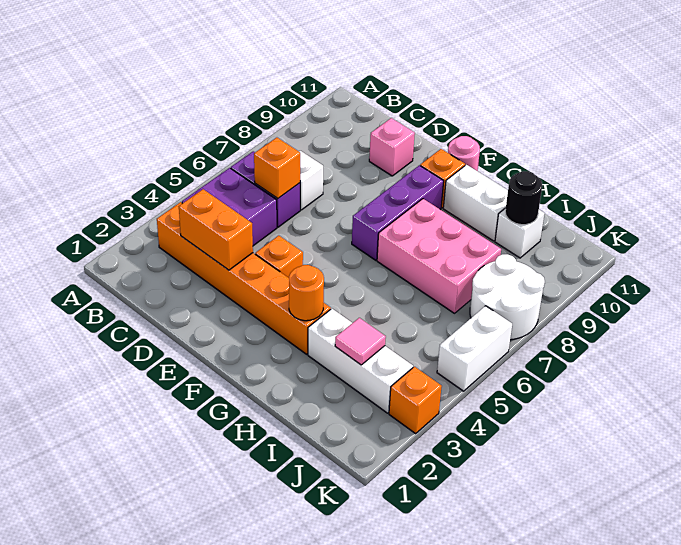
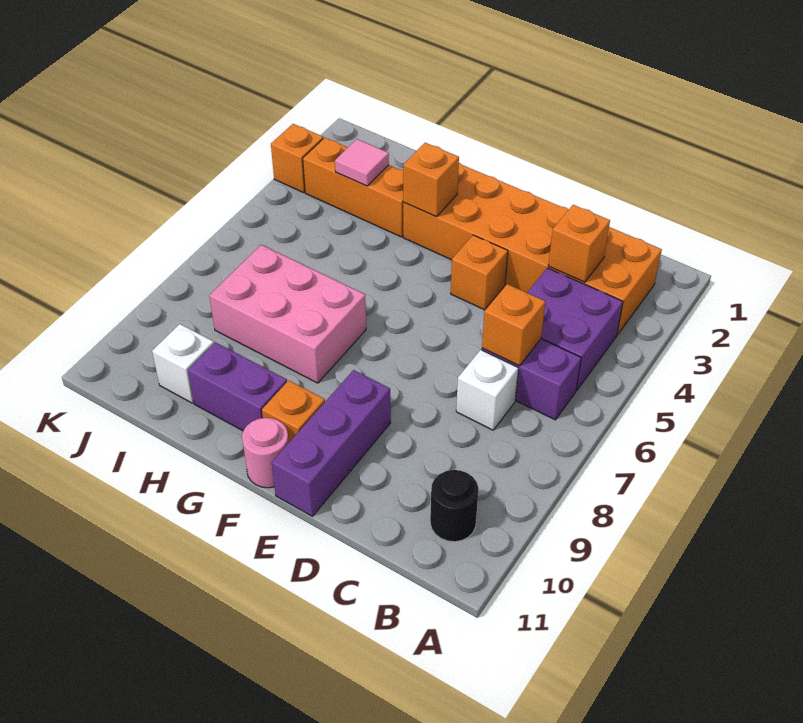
orange brick B3:G3 level 1 -> orange brick B2:G3 level 1
orange brick C3:D3 level 2 -> orange brick C3 level 2
pink brick D10 level 1 -> none
purple brick F7:F9 level 1 -> purple brick E9:E11 level 1
orange round brick G3 level 2 -> orange brick G3 level 2
white brick G10:H10 level 1 -> purple brick G10:H10 level 1
white brick H3:J3 level 1 -> orange brick H3:J3 level 1
black round brick I10 level 2 -> black round brick B10 level 1
white round brick J7:K8 level 1 -> none
white brick K5:K6 level 1 -> none

